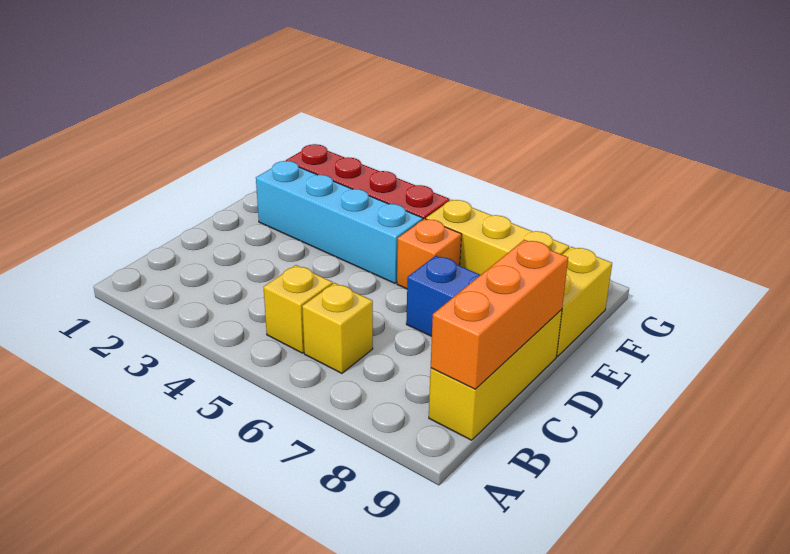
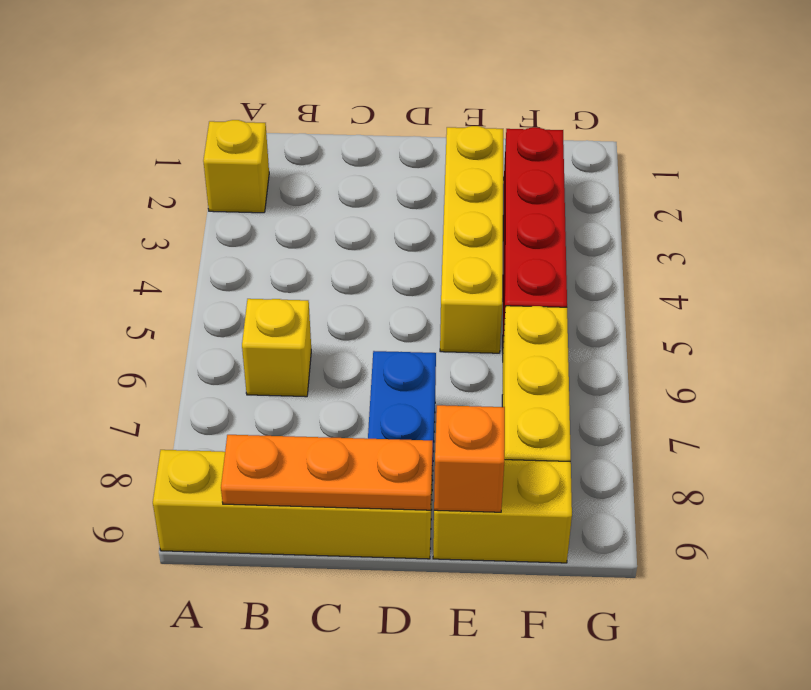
yellow brick B5 level 1 -> yellow brick A2 level 1
yellow brick B9:D9 level 1 -> yellow brick A9:D9 level 1
orange brick B9:D9 level 2 -> orange plate B9:D9 level 2
cyan brick E2:E5 level 1 -> yellow brick E2:E5 level 1
orange brick E6 level 1 -> orange brick E9 level 2

